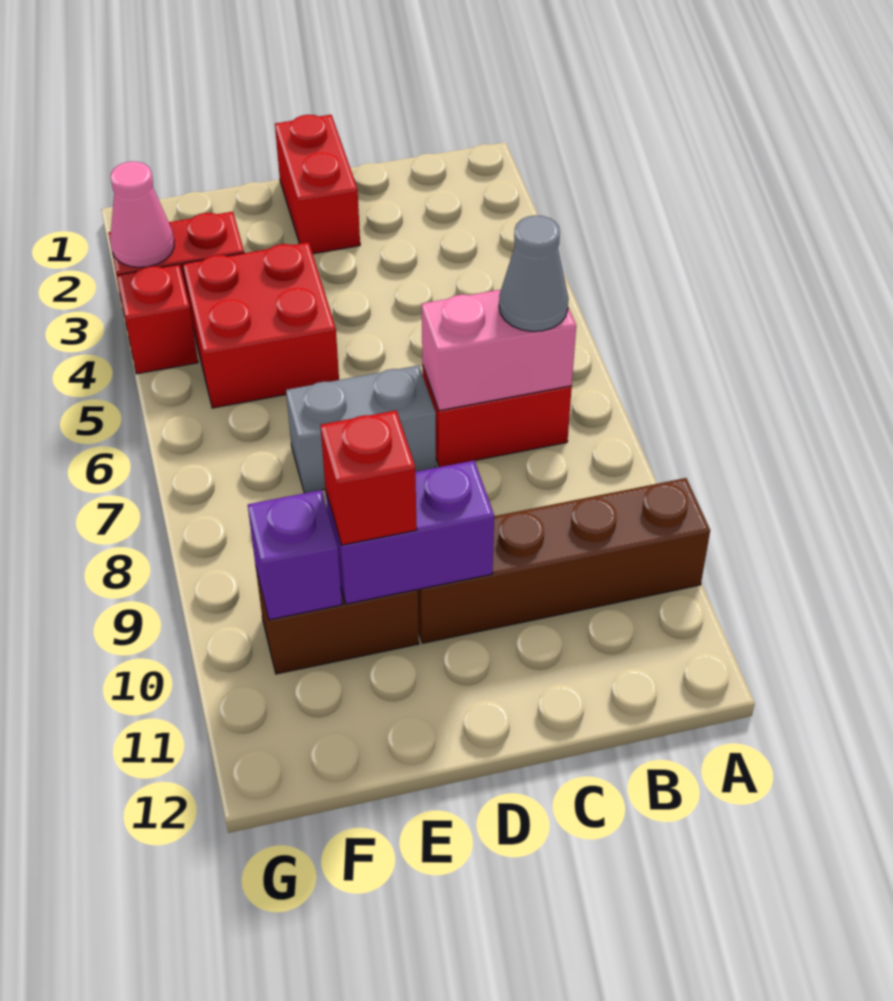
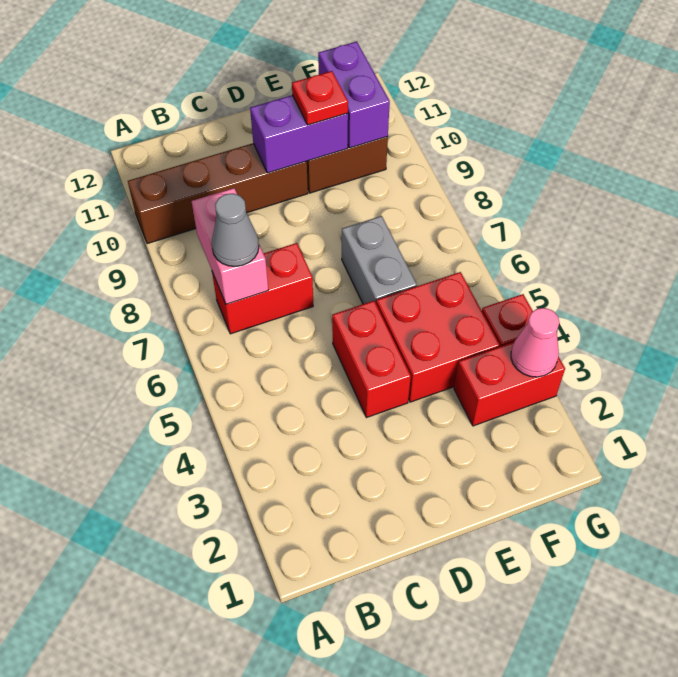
pink brick B7:C7 level 2 -> pink brick B7:B8 level 2
red brick D1:D2 level 1 -> red brick D4:D5 level 1
grey brick D7:E7 level 1 -> grey brick E6:E7 level 1
red brick E10 level 3 -> red plate E10 level 3
purple brick F10 level 2 -> purple brick F10:F11 level 2

